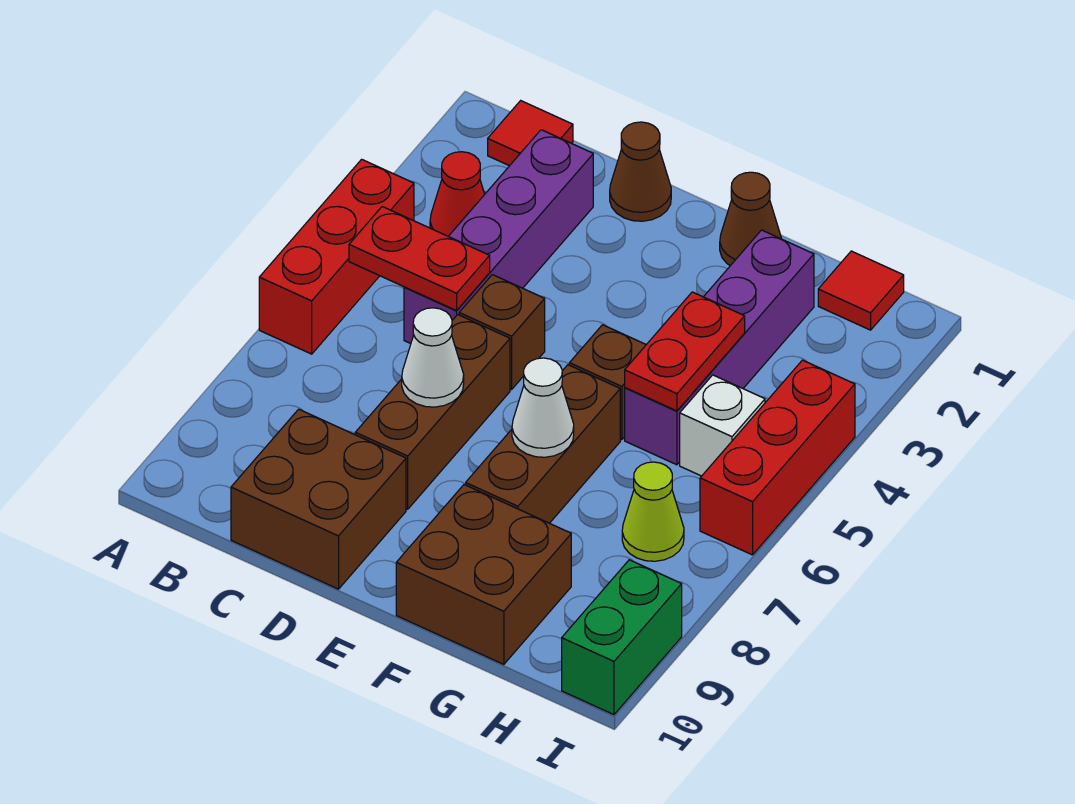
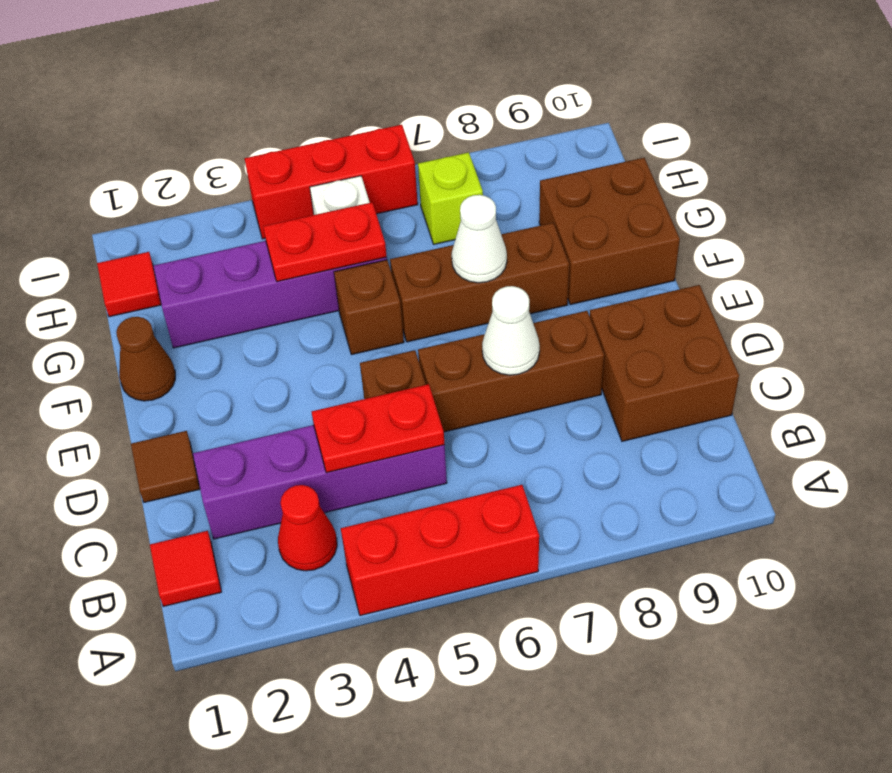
red plate B5:C5 level 2 -> red plate C4:C5 level 2
brown cone D1 level 1 -> brown tile D1 level 1
lime cone H7 level 1 -> lime brick H7 level 1
green brick I9:I10 level 1 -> none

